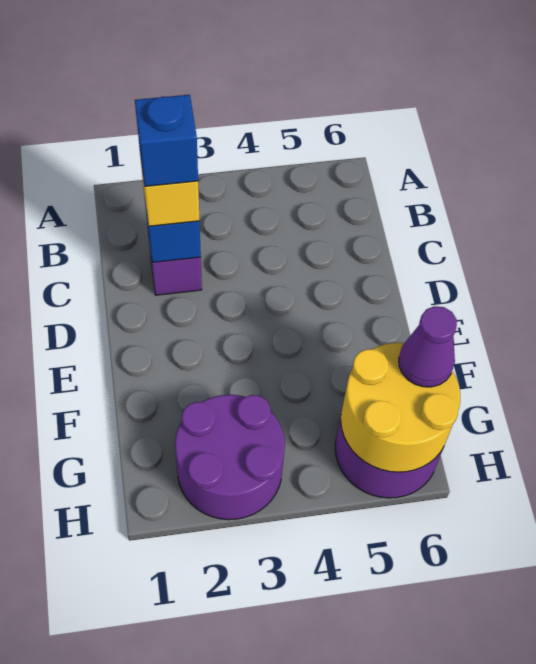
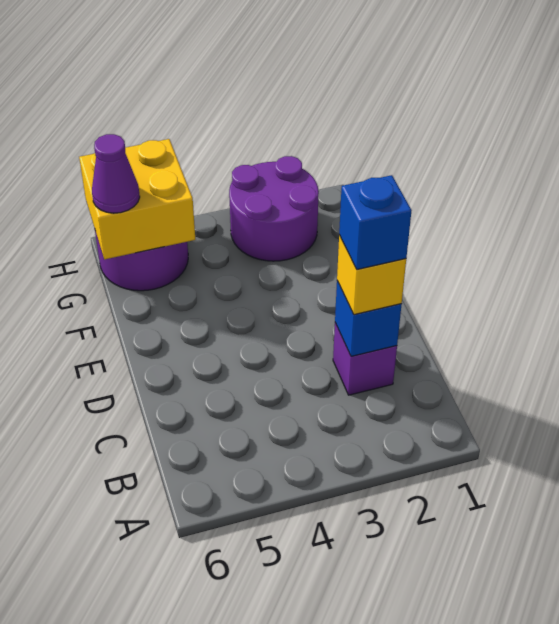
yellow round brick G5:H6 level 2 -> yellow brick G5:H6 level 2

